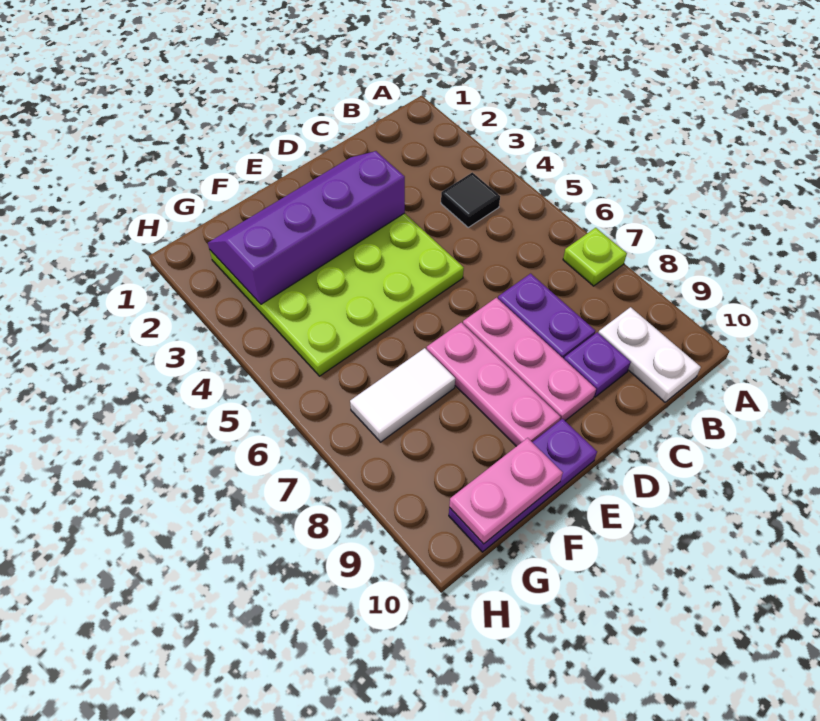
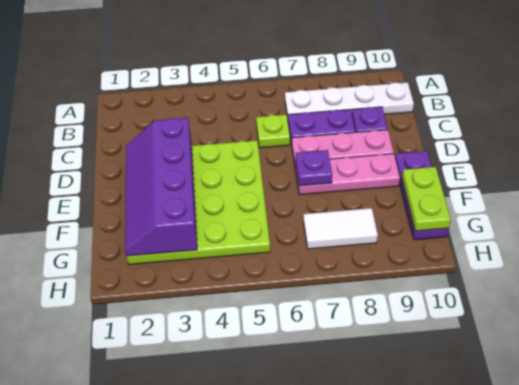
lime plate A7 level 1 -> lime plate C6 level 1
black tile B4 level 1 -> none
white plate B9:B10 level 1 -> white plate B7:B10 level 1
none -> purple plate E7 level 2
white tile F7:G7 level 1 -> white tile G7:G8 level 1
pink plate F10:G10 level 2 -> lime plate F10:G10 level 2

